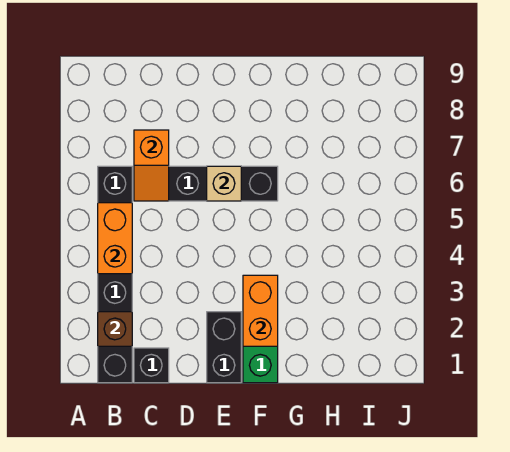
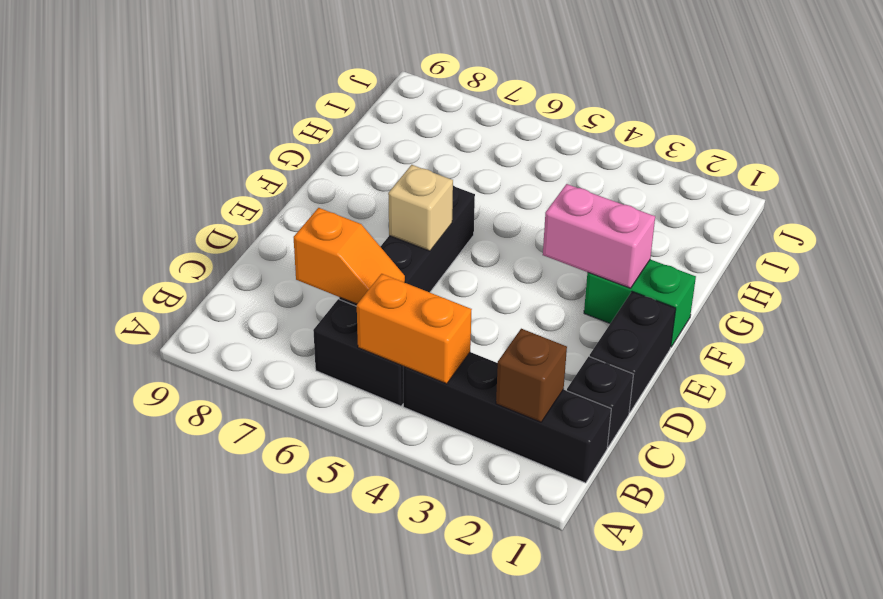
black brick E1:E2 level 1 -> black brick D1:E1 level 1
orange brick F2:F3 level 2 -> pink brick F2:F3 level 2

